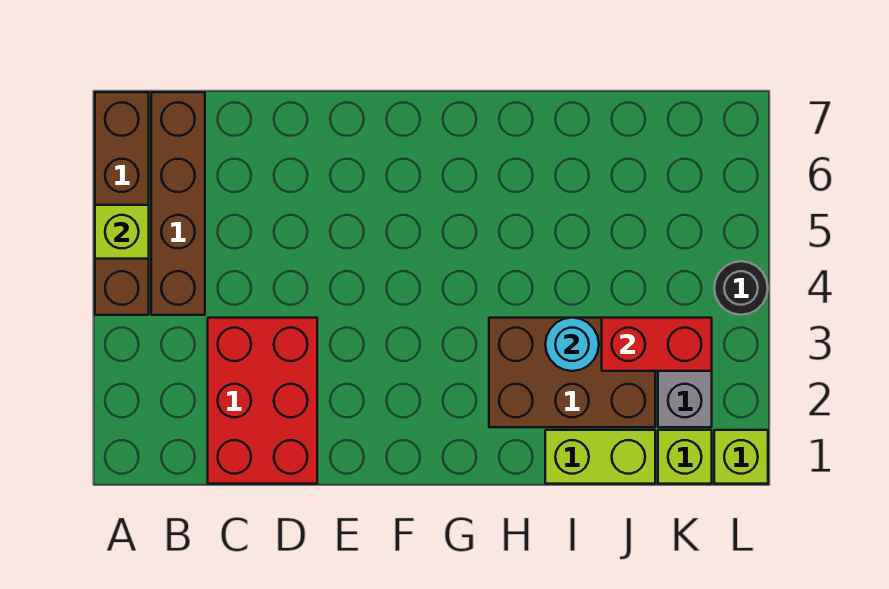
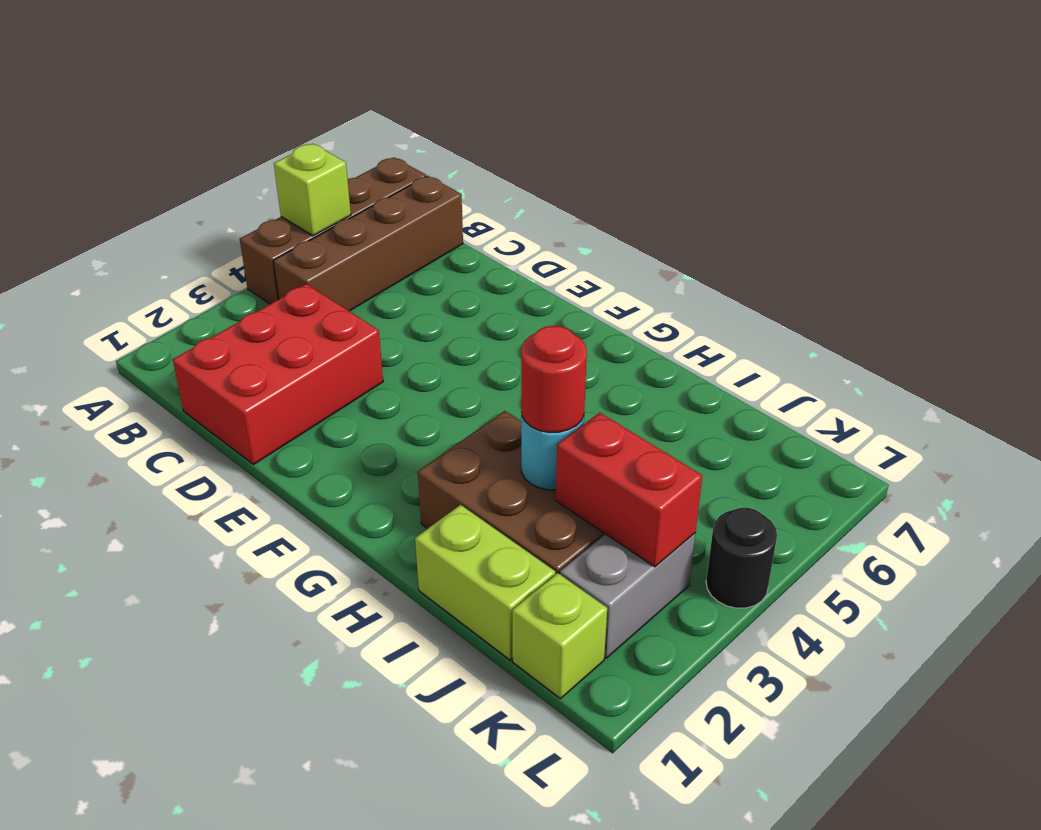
none -> red round brick I3 level 3
lime brick L1 level 1 -> none

